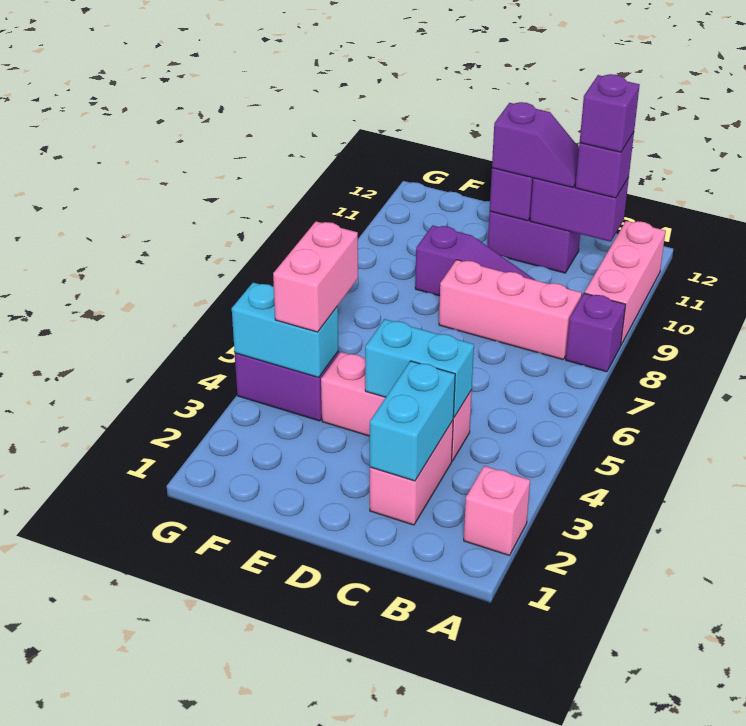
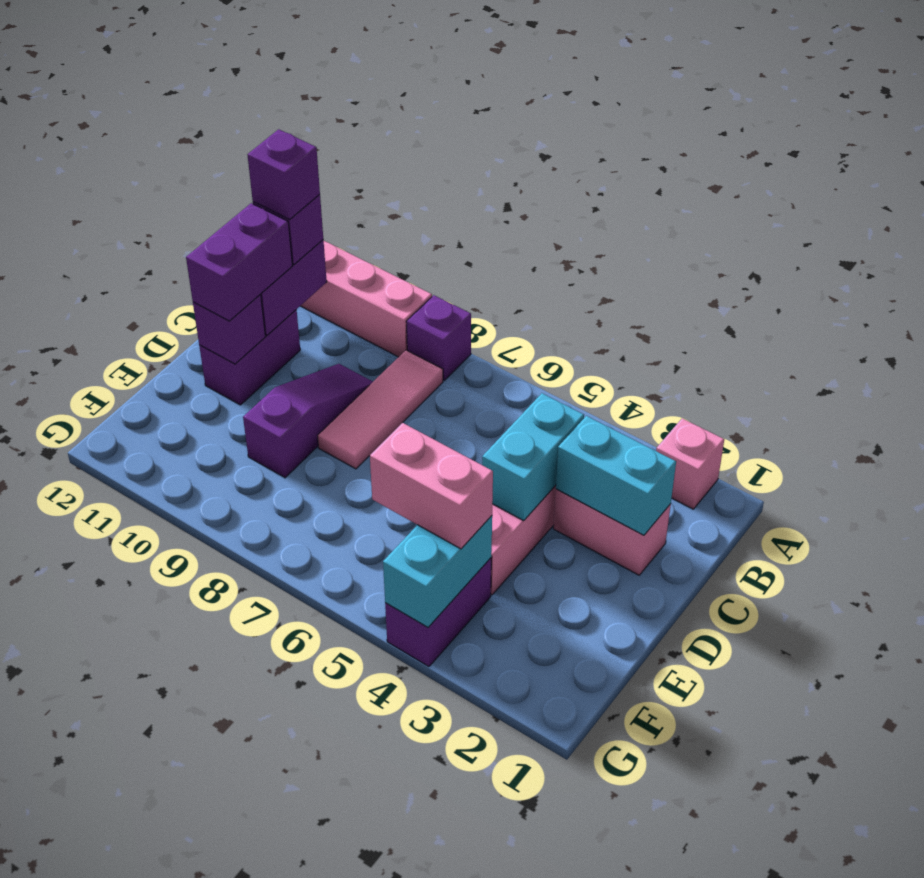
pink brick B8:D8 level 1 -> pink tile B8:D8 level 1
purple slope C11:D11 level 3 top D -> purple brick C11:D11 level 3

